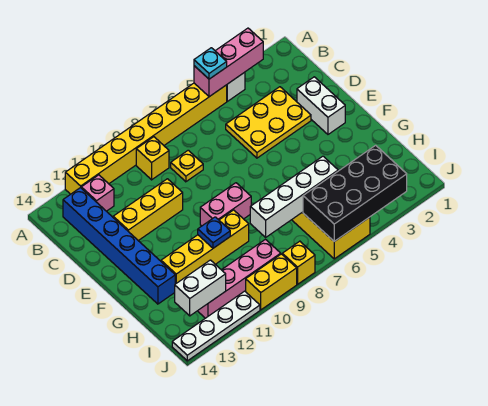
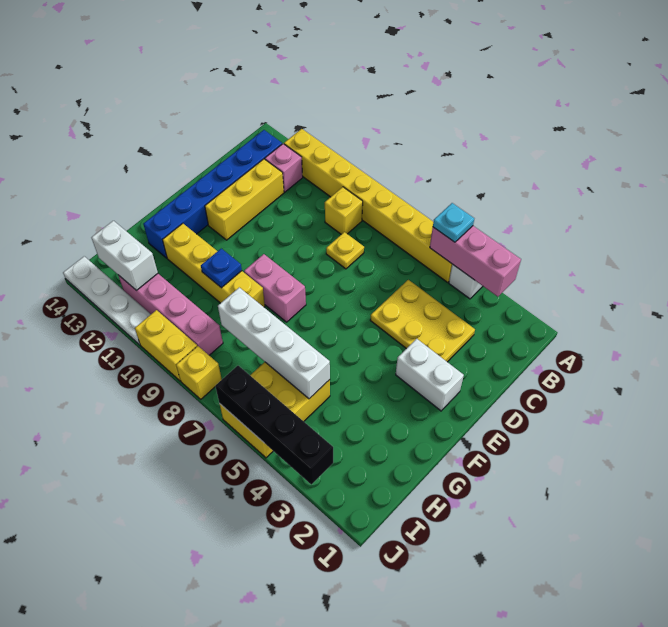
white brick D2:E2 level 1 -> white brick E2:E3 level 1
yellow brick D10:D12 level 1 -> yellow brick C12:E12 level 1
black brick I3:J6 level 2 -> black brick J3:J6 level 2

